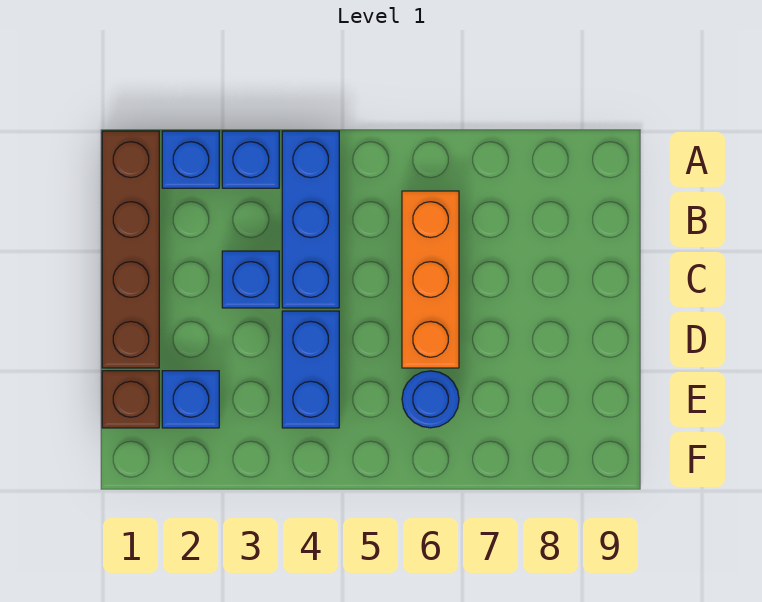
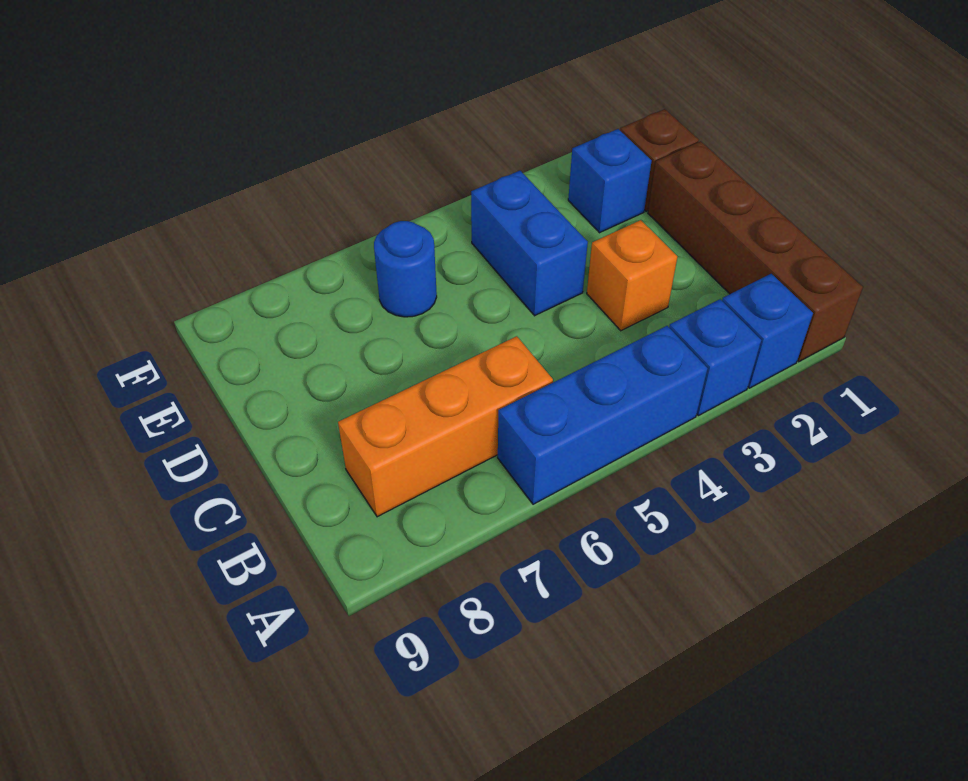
blue brick A4:C4 level 1 -> blue brick A4:A6 level 1
orange brick B6:D6 level 1 -> orange brick B6:B8 level 1
blue brick C3 level 1 -> orange brick C3 level 1

